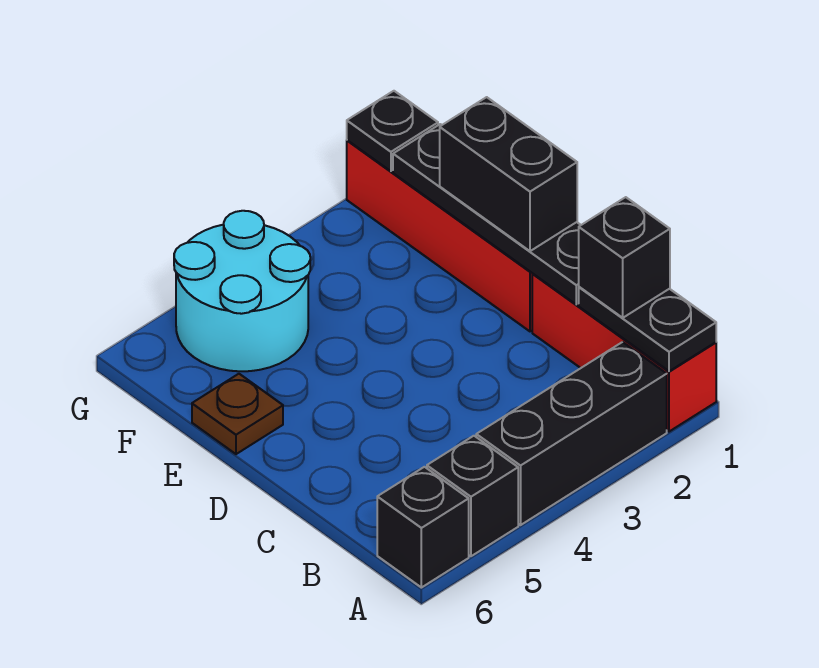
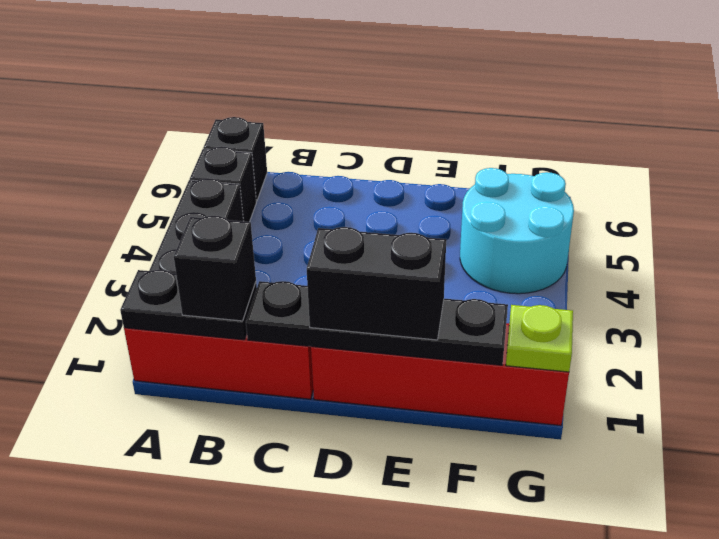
brown plate E6 level 1 -> none
black plate G1 level 2 -> lime plate G1 level 2

